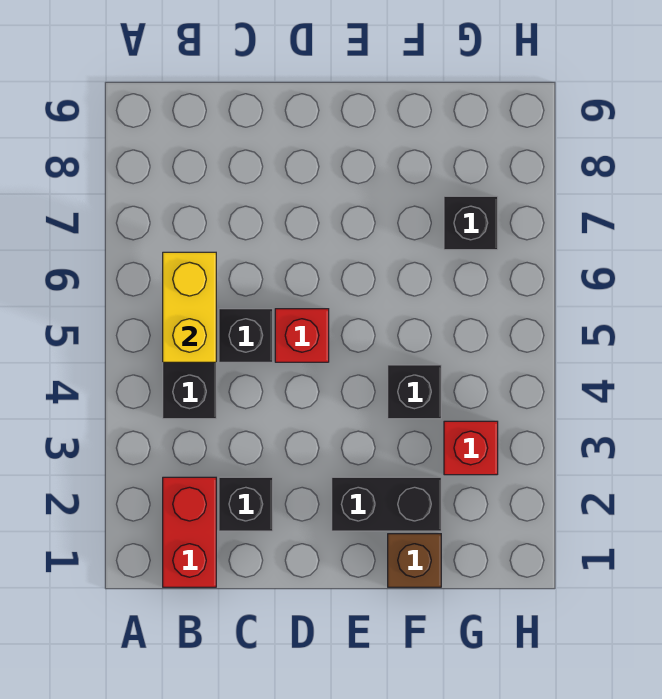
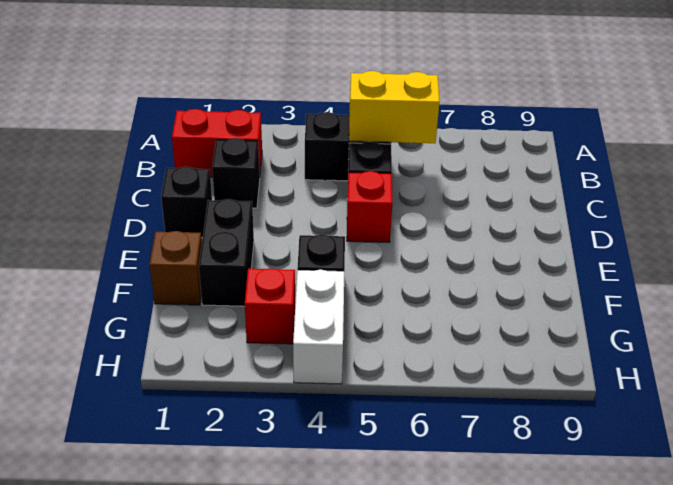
none -> white brick G4:H4 level 1
black brick G7 level 1 -> black brick D1 level 1

